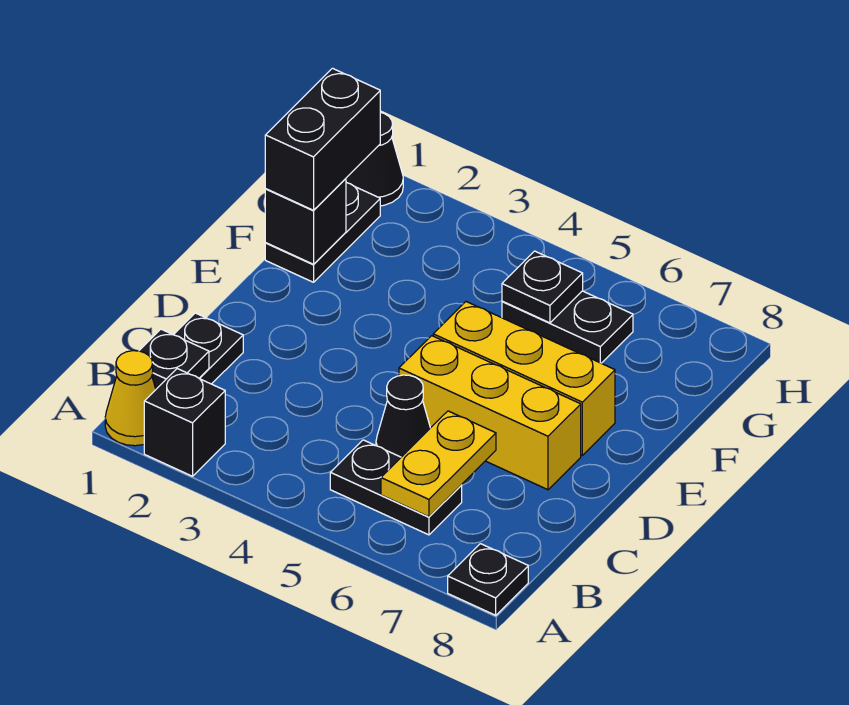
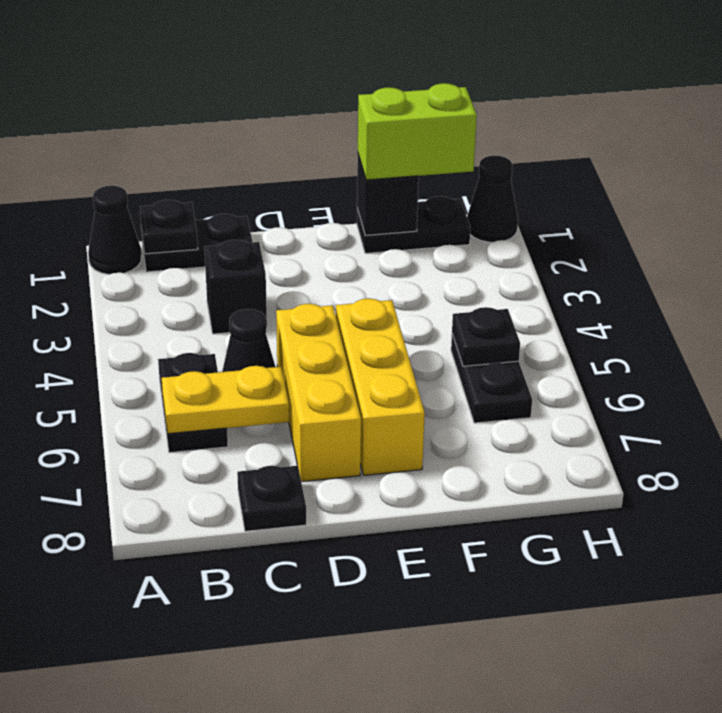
yellow cone A1 level 1 -> black cone A1 level 1
black brick A2 level 1 -> black brick C3 level 1
black plate A8 level 1 -> black plate C8 level 1
black brick F1:G1 level 3 -> lime brick F1:G1 level 3

